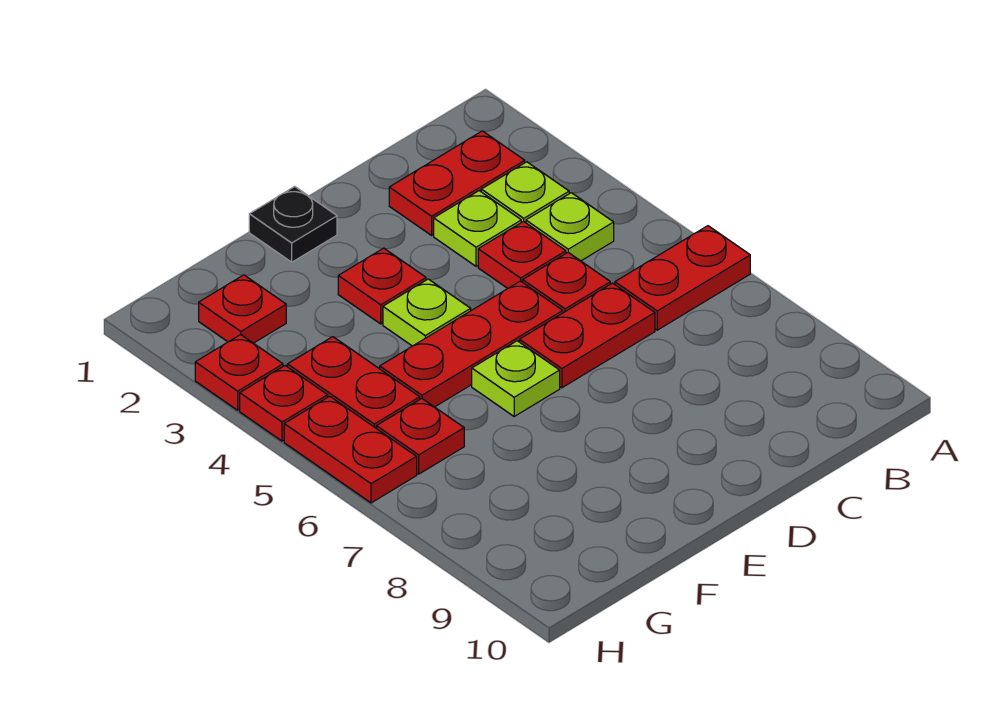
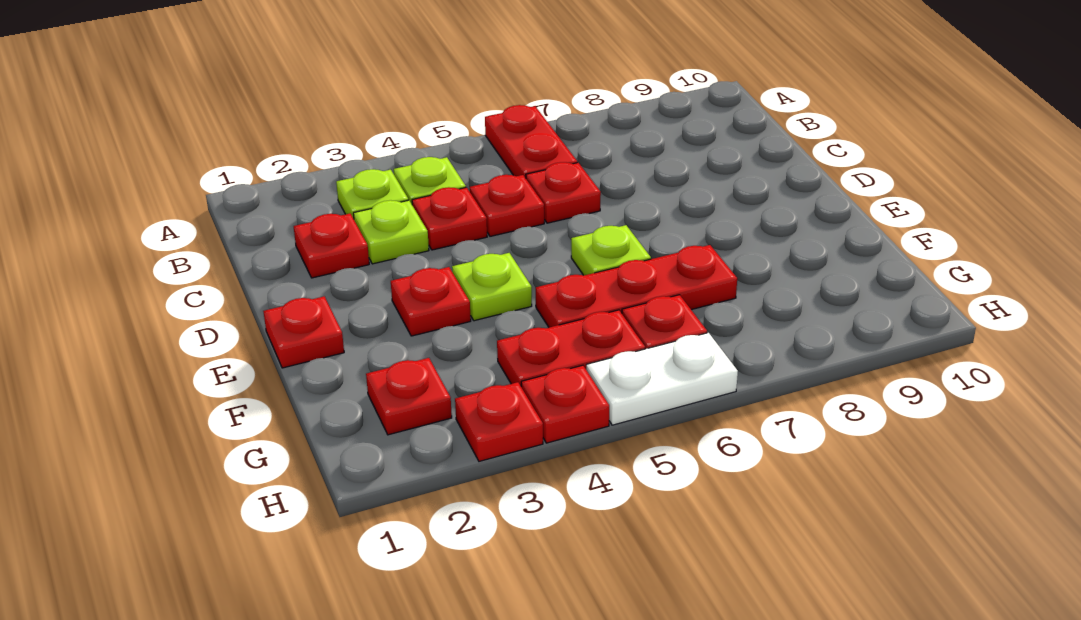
red plate B2:C2 level 1 -> red plate C2 level 1
red plate C6:D6 level 1 -> red plate C6 level 1
red plate D5:F5 level 1 -> red plate F5:F7 level 1
black plate E1 level 1 -> red plate E1 level 1
red plate H5:H6 level 1 -> white plate H5:H6 level 1

